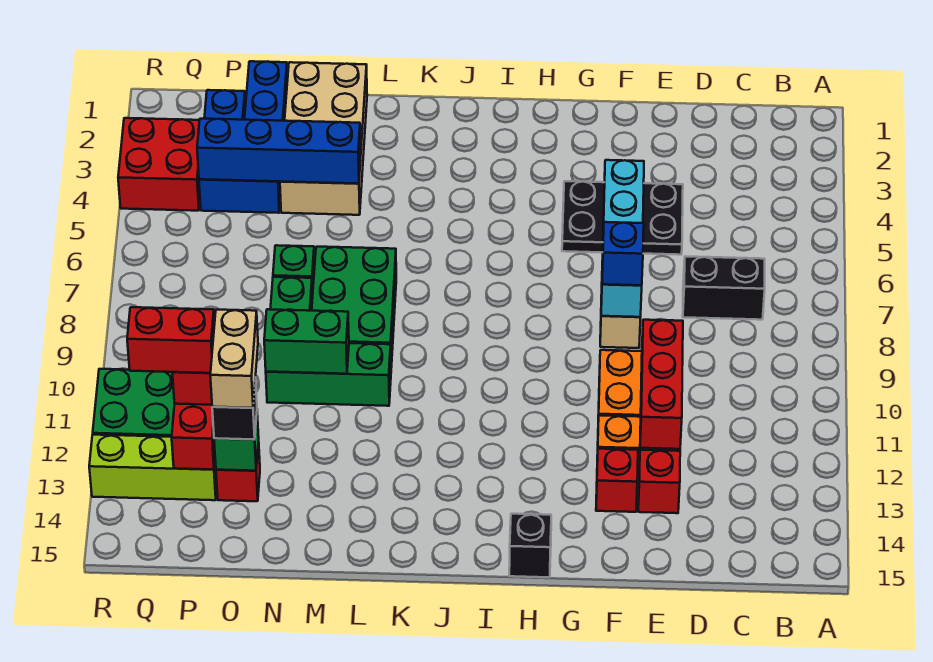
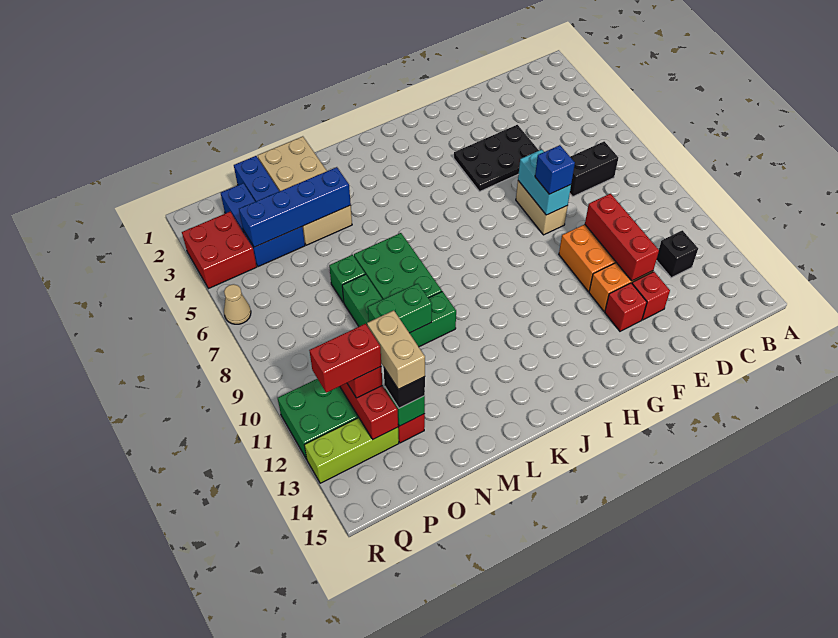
cyan brick F5:F8 level 2 -> cyan brick F7:F8 level 2
black brick H15 level 1 -> black brick C12 level 1
none -> tan cone R6 level 1

